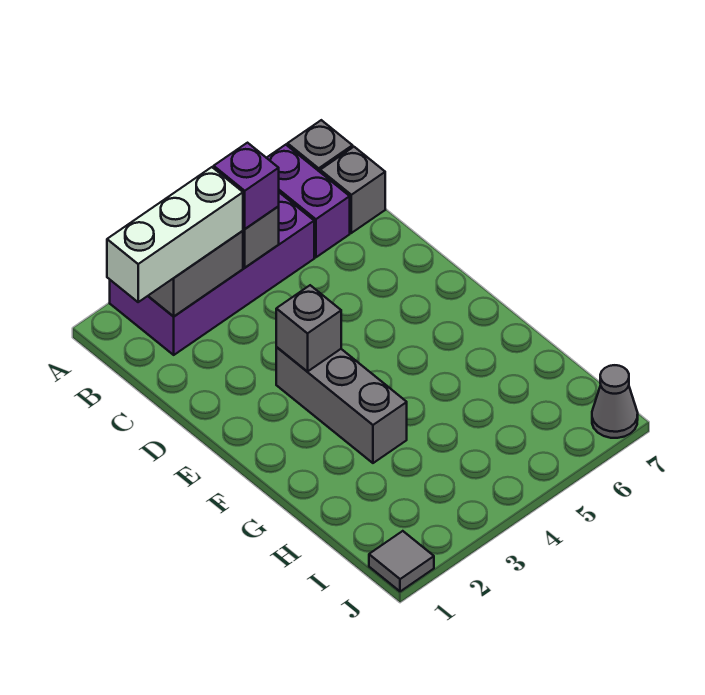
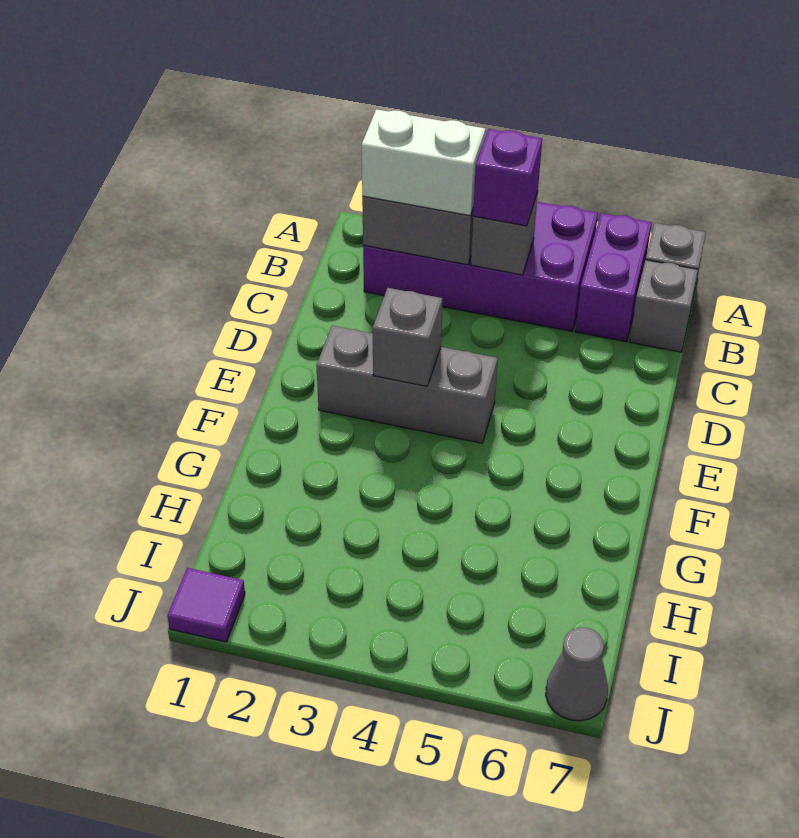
white brick B1:B3 level 3 -> white brick B2:B3 level 3
grey brick E3:G3 level 1 -> grey brick E2:E4 level 1
grey tile J1 level 1 -> purple tile J1 level 1

